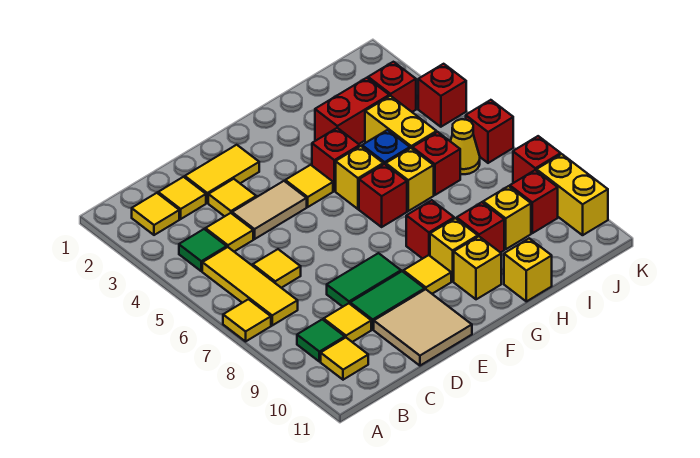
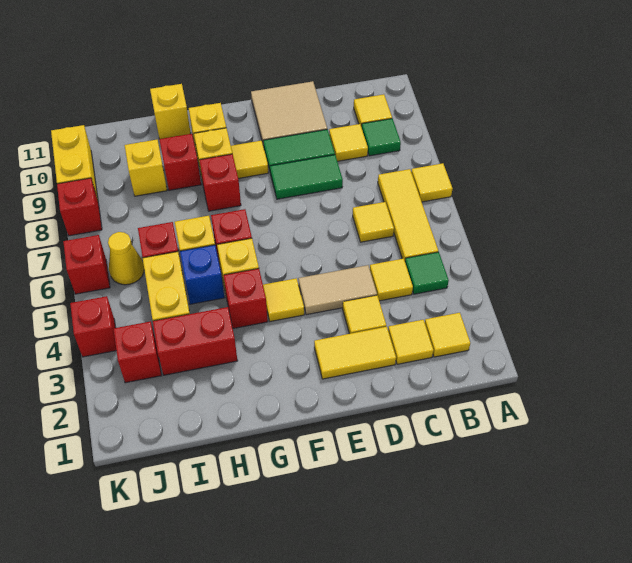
red brick J9 level 1 -> none

